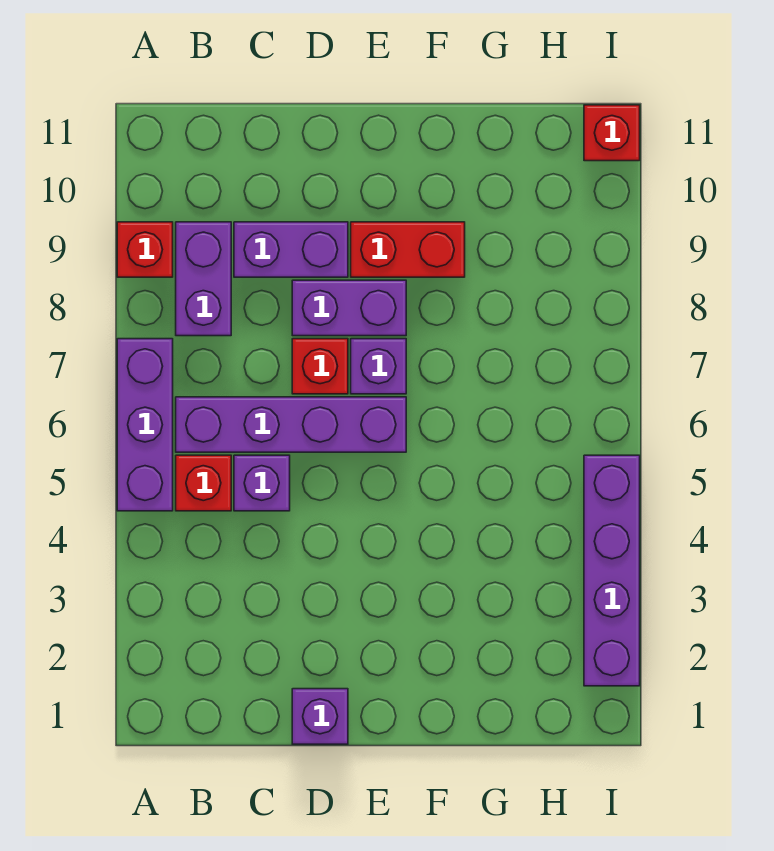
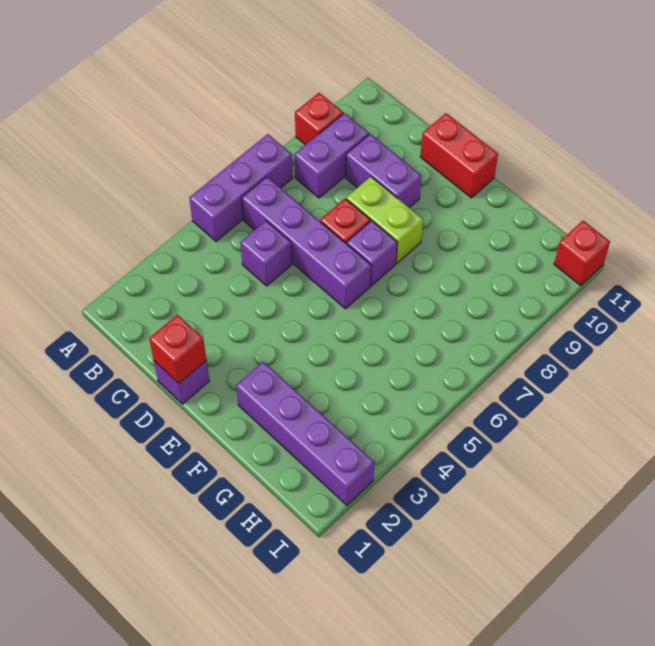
red brick B5 level 1 -> red brick D1 level 2
purple brick D8:E8 level 1 -> lime brick D8:E8 level 1
red brick E9:F9 level 1 -> red brick D11:E11 level 1
purple brick I2:I5 level 1 -> purple brick F2:I2 level 1

